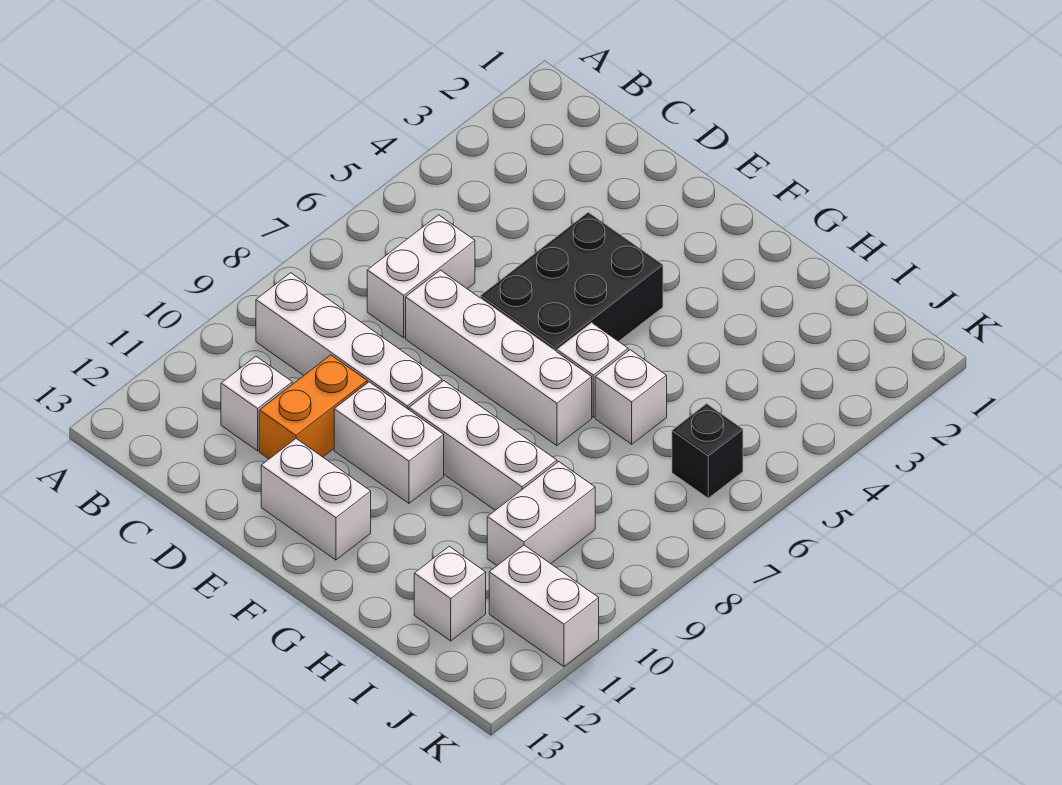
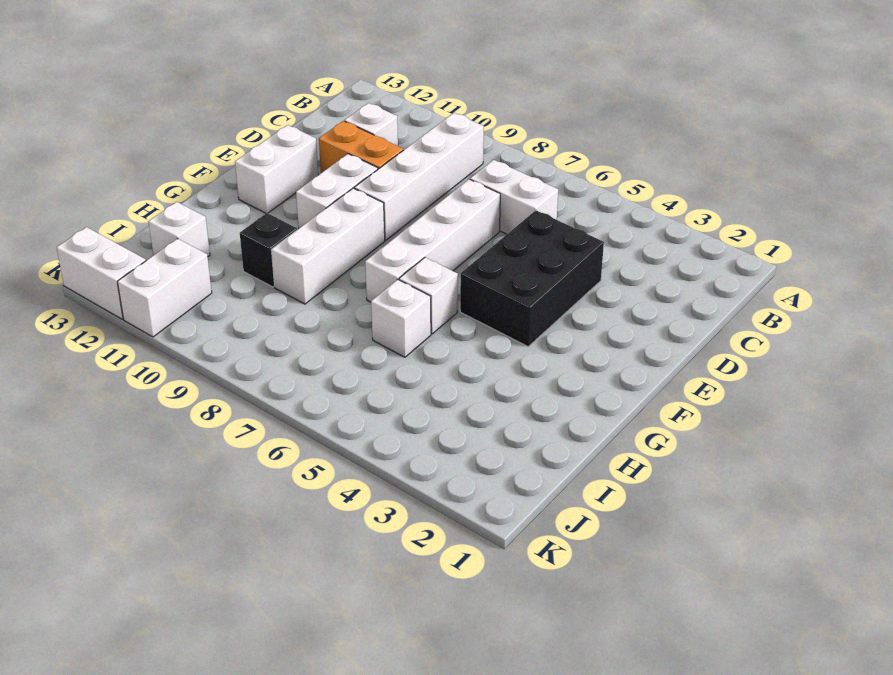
black brick E4:F6 level 1 -> black brick D4:F5 level 1
white brick I9:I10 level 1 -> white brick K12:K13 level 1
black brick J6 level 1 -> black brick H10 level 1

